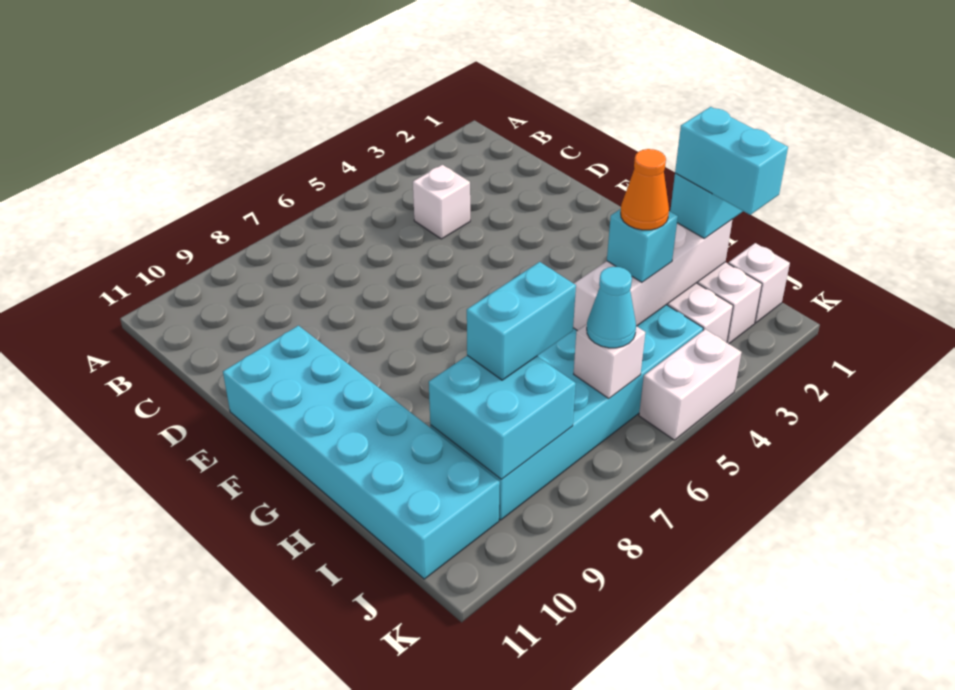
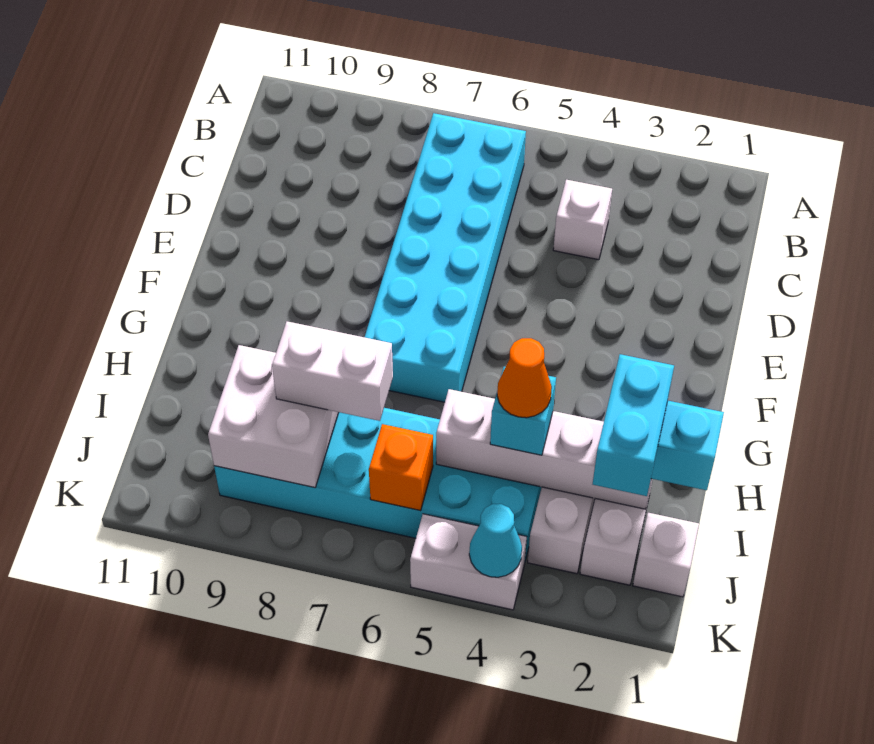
cyan brick E10:J11 level 1 -> cyan brick B6:G7 level 1
cyan brick I7:I8 level 3 -> white brick I7:I8 level 3
cyan brick I8:J9 level 2 -> white brick I8:J9 level 2
white brick J6 level 2 -> orange brick J6 level 2
cyan cone J6 level 3 -> cyan cone K4 level 2

